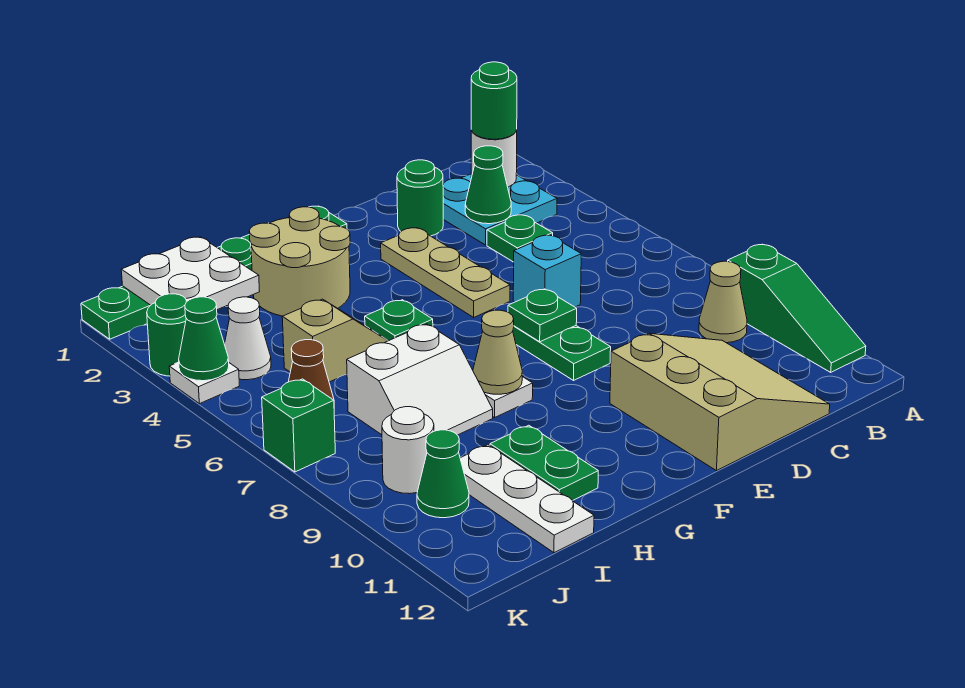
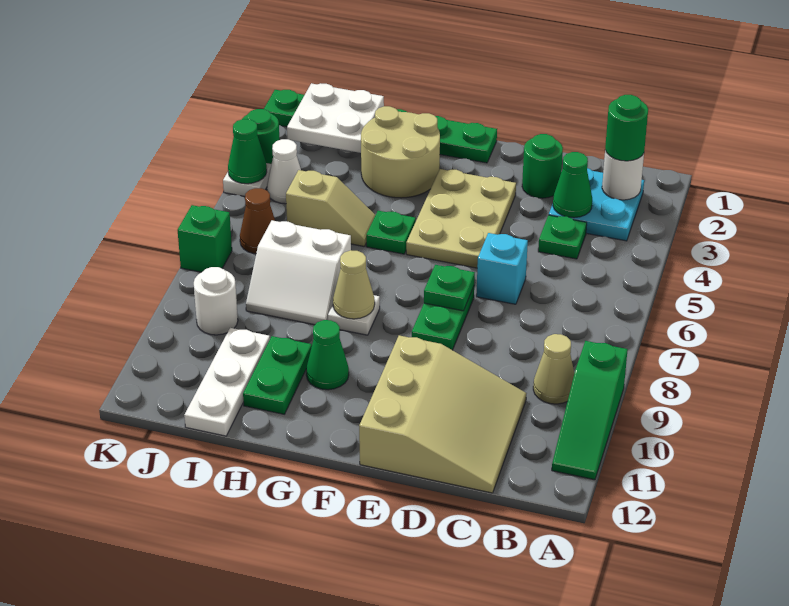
tan plate E3:E5 level 1 -> tan plate E3:F5 level 1
green cone J10 level 1 -> green cone G10 level 1

